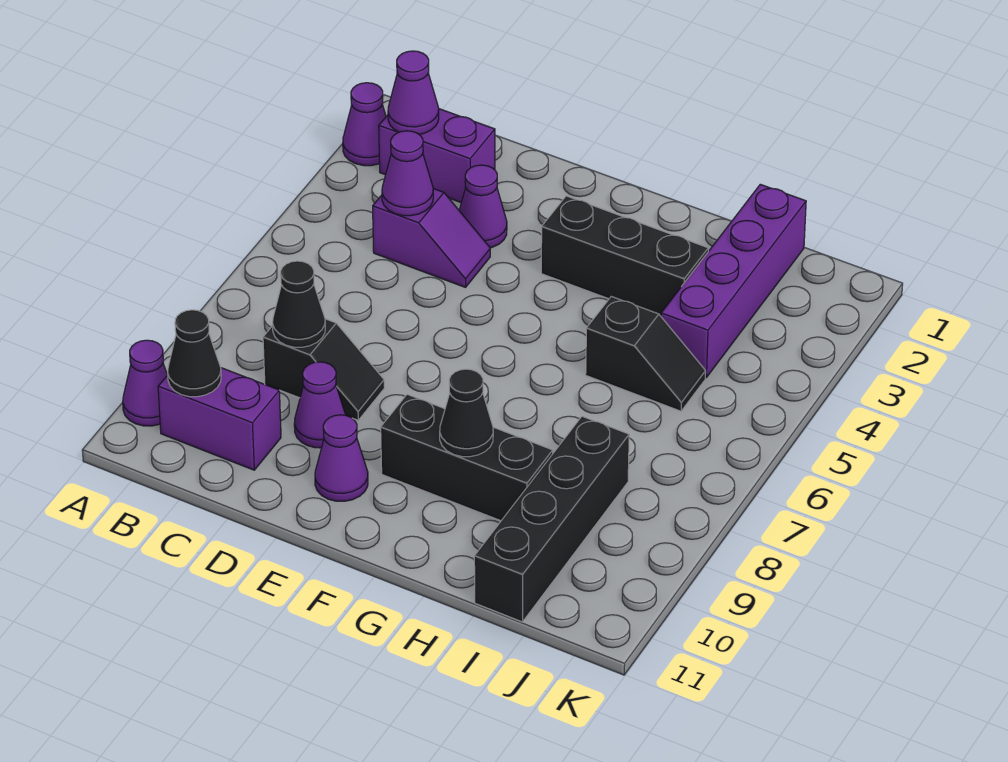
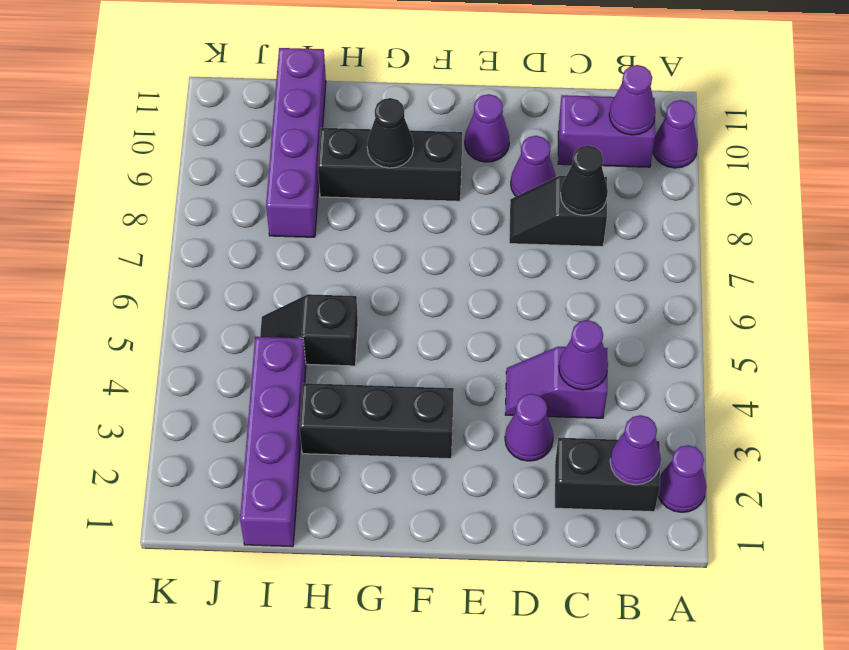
purple brick B2:C2 level 1 -> black brick B2:C2 level 1
black cone B10 level 2 -> purple cone B10 level 2
black brick I8:I11 level 1 -> purple brick I8:I11 level 1

